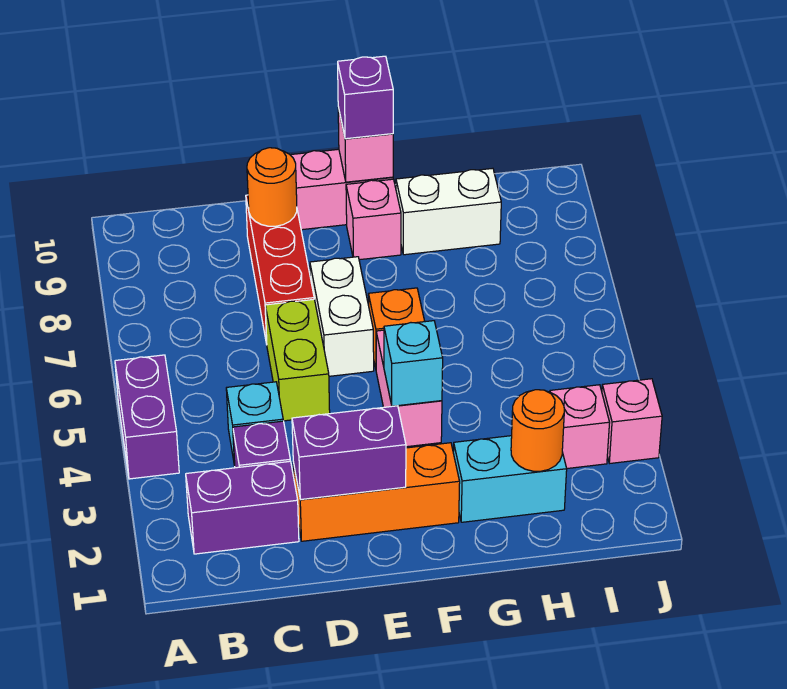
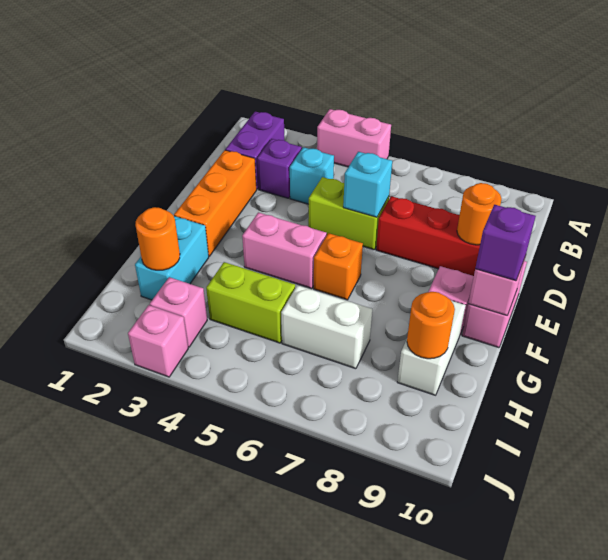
purple brick A4:A5 level 1 -> pink brick A4:A5 level 1
purple brick D2:E2 level 2 -> none
white brick E6:E7 level 1 -> white brick H6:H7 level 1
cyan brick F4 level 2 -> cyan brick D6 level 2
none -> lime brick H4:H5 level 1
none -> orange round brick H9 level 2

